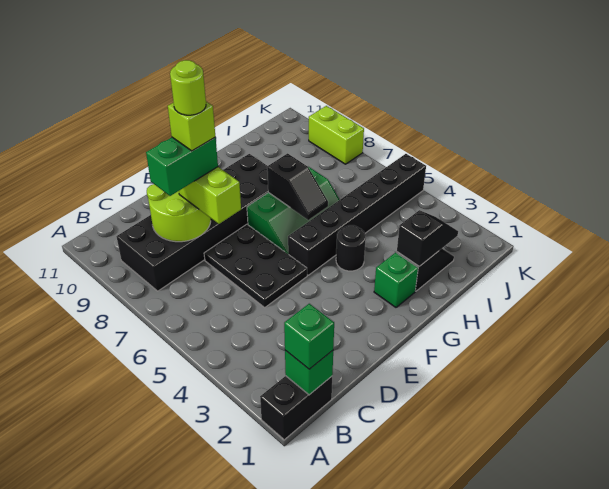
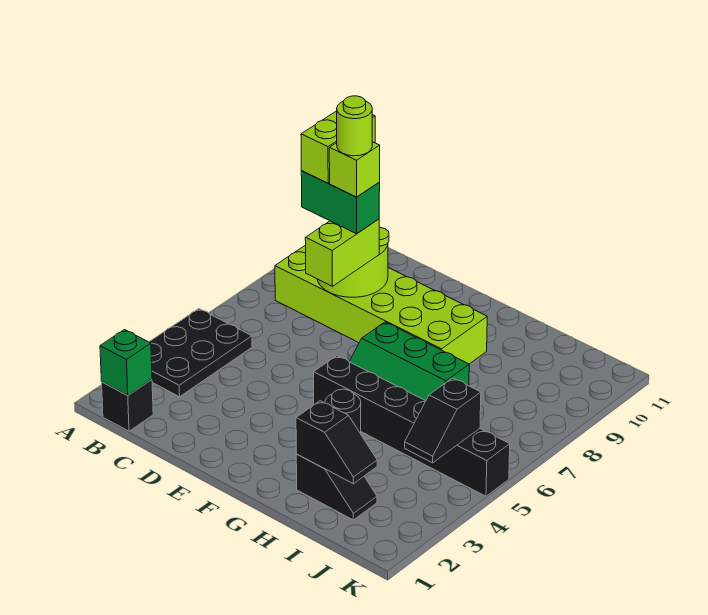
black brick A1:B1 level 1 -> black brick B1 level 1
green brick B1 level 3 -> none
black brick B8:G9 level 1 -> lime brick B8:G9 level 1
black plate D5:E7 level 1 -> black plate A3:B5 level 1
green brick G2 level 1 -> none
black slope G6:G7 level 2 top 7 -> black slope J4:J5 level 2 top 5
lime brick K8:K9 level 1 -> lime brick C8:C9 level 5

